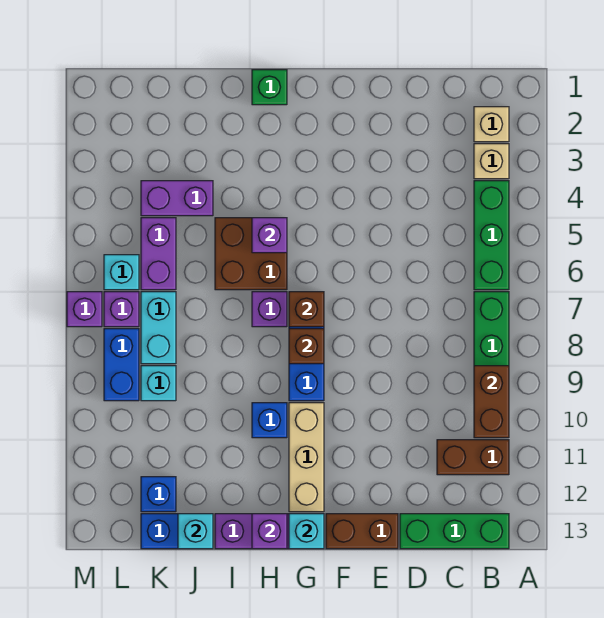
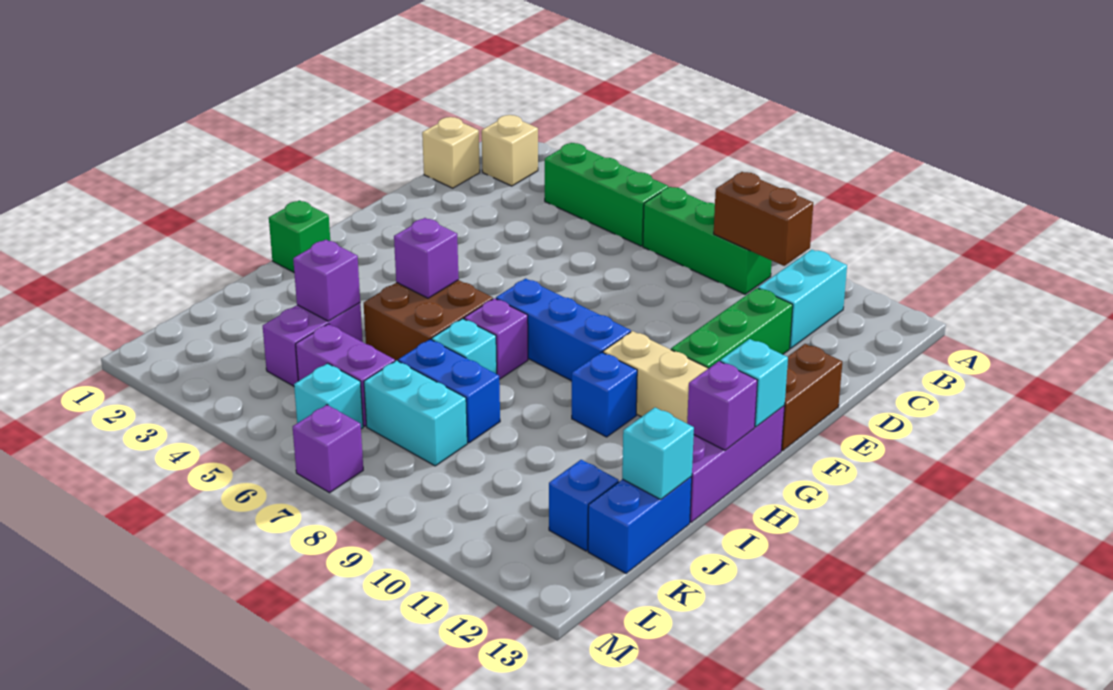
tan brick B3 level 1 -> tan brick C1 level 1
brown brick B11:C11 level 1 -> cyan brick B11:C11 level 1
green brick B13:D13 level 1 -> green brick D11:F11 level 1
brown brick G7 level 2 -> none
brown brick G8 level 2 -> none
cyan brick K9 level 1 -> cyan brick I7 level 1
purple brick L7 level 1 -> purple brick J4 level 2
blue brick L8:L9 level 1 -> blue brick J7:J8 level 1

